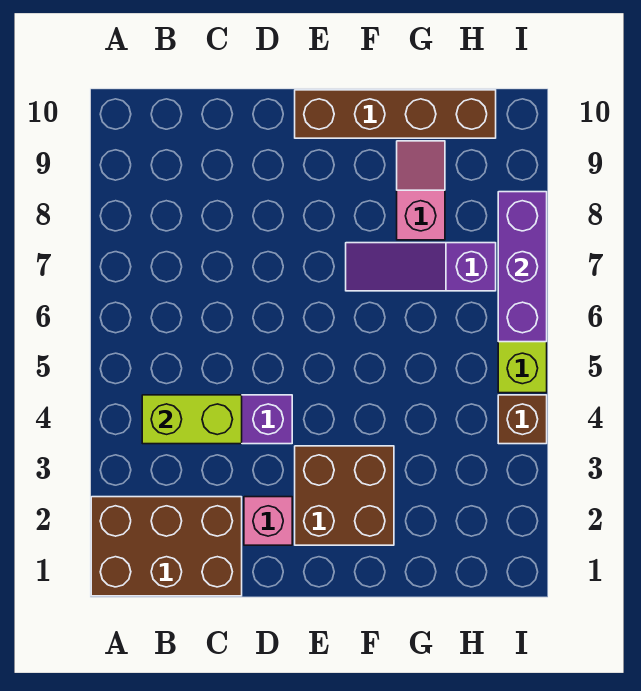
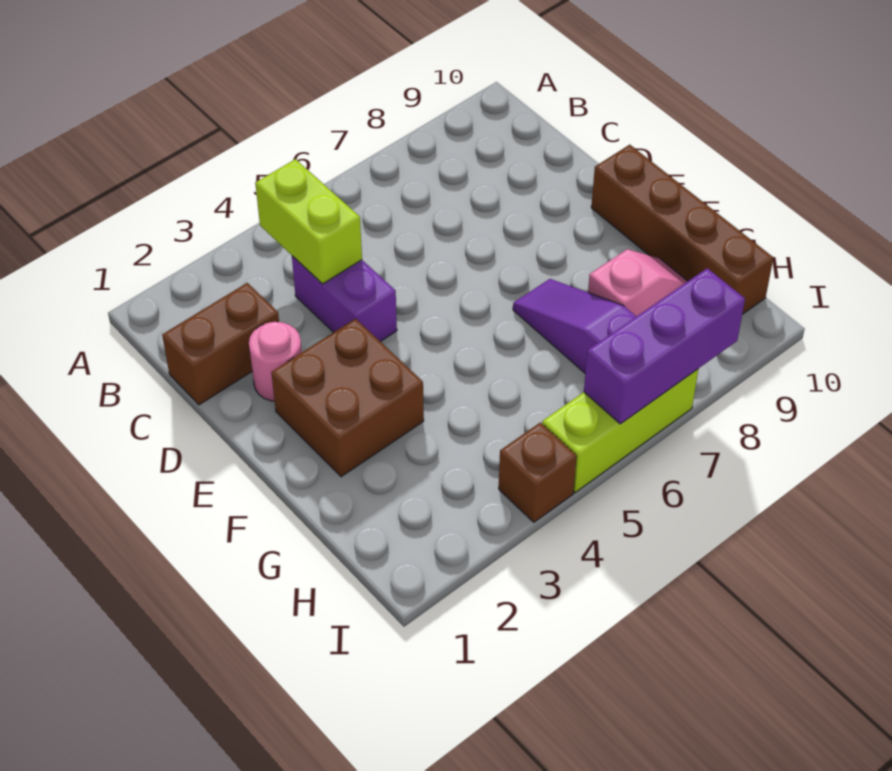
brown brick A1:C2 level 1 -> brown brick C1:C2 level 1
pink brick D2 level 1 -> pink round brick D2 level 1

